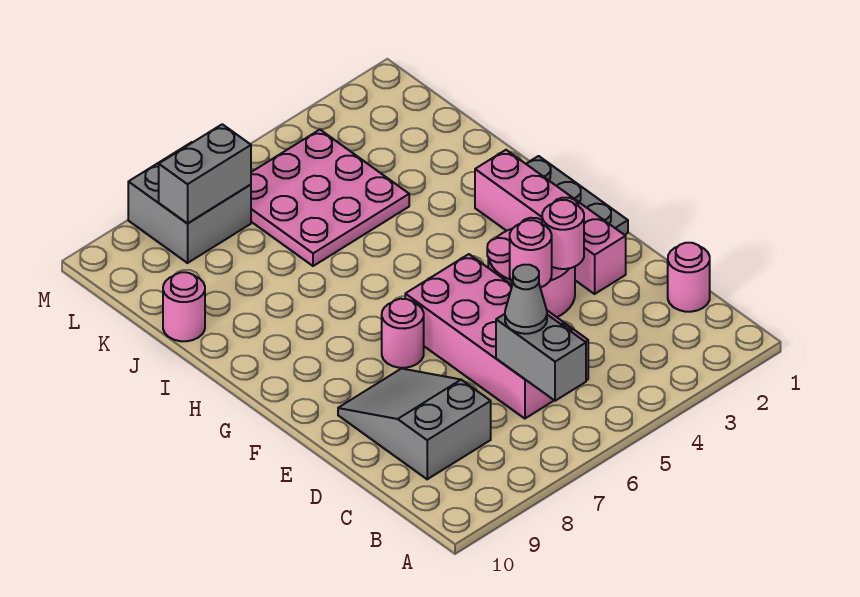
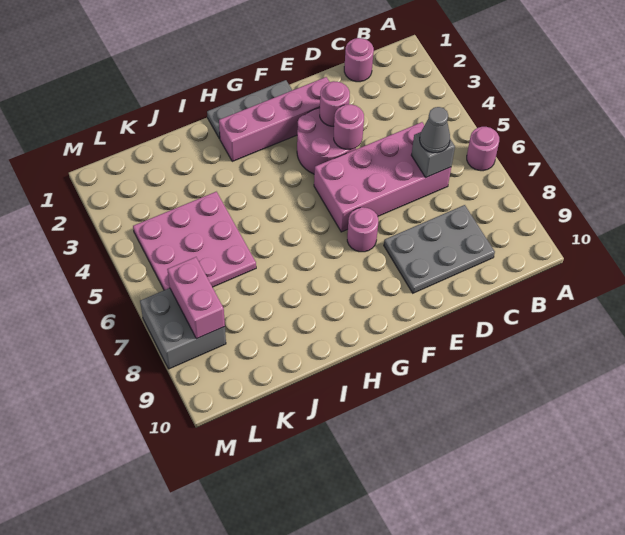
grey brick B6:C6 level 2 -> grey brick C6 level 2
grey slope C8:E9 level 1 top C -> grey plate C8:E9 level 1
pink round brick J10 level 1 -> pink round brick A6 level 1
grey brick L7:L8 level 2 -> pink brick L7:L8 level 2

